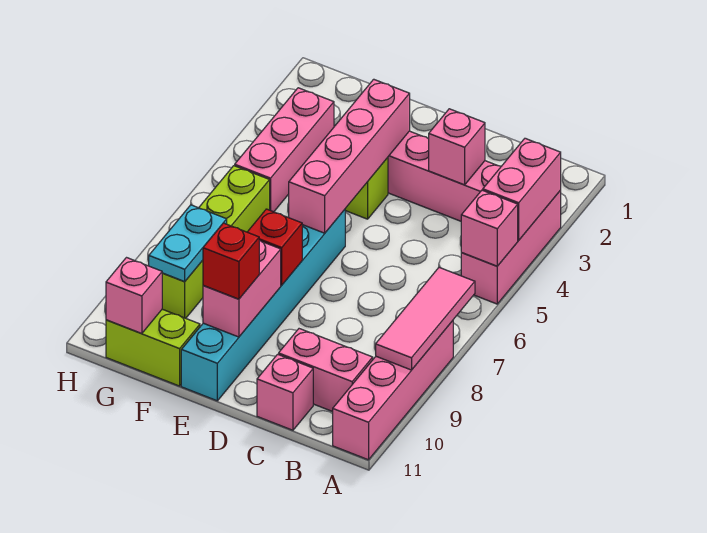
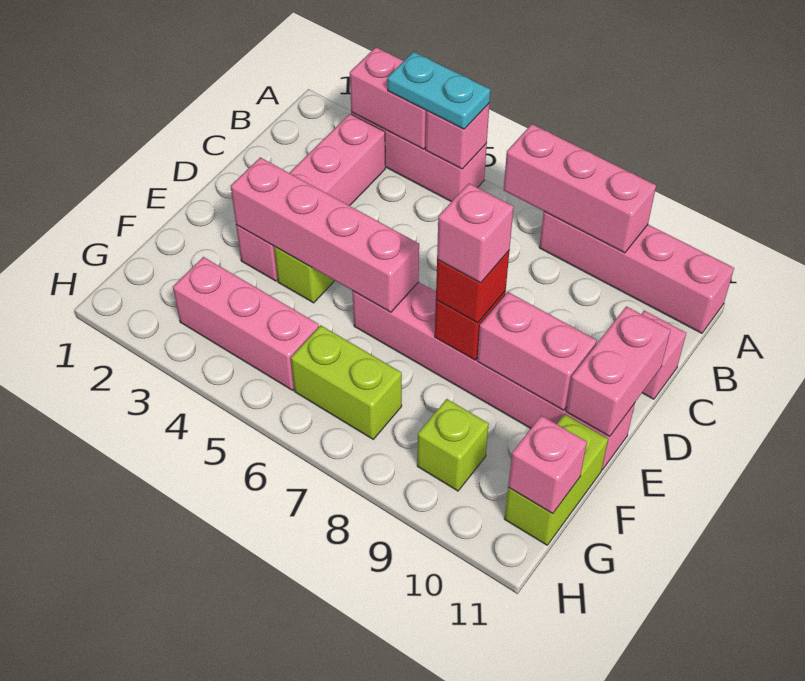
pink tile A7:A9 level 2 -> pink brick A7:A9 level 2
pink brick B10:C10 level 1 -> pink brick D11:E11 level 2
pink brick C3 level 2 -> pink brick E8 level 4
cyan brick E6:E11 level 1 -> pink brick E6:E11 level 1
red brick E10 level 3 -> red brick E8 level 3
cyan plate G8:G9 level 2 -> cyan plate A4:A5 level 3

